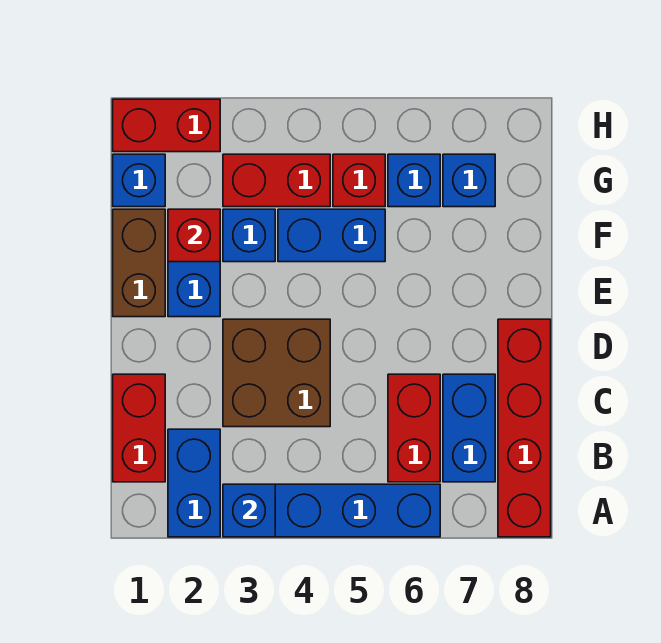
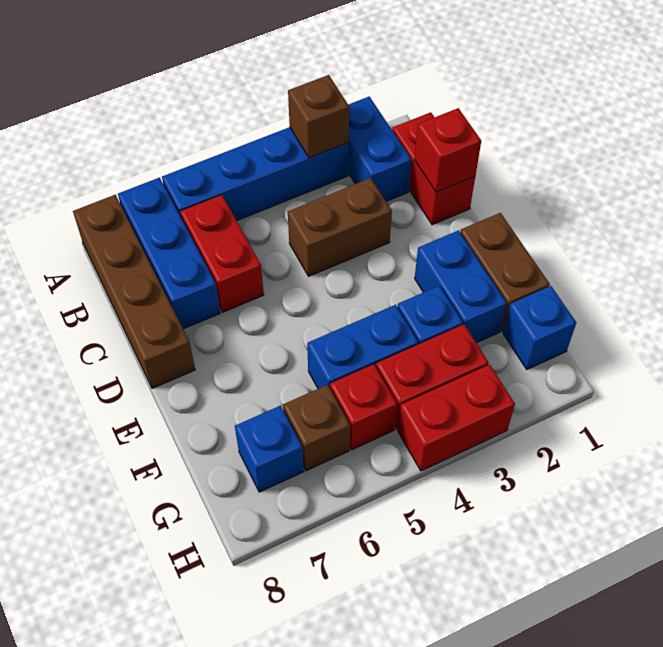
blue brick A3 level 2 -> brown brick A3 level 2
red brick A8:D8 level 1 -> brown brick A8:D8 level 1
blue brick B7:C7 level 1 -> blue brick A7:C7 level 1
brown brick C3:D4 level 1 -> brown brick C3:C4 level 1
red brick F2 level 2 -> red brick C1 level 2
blue brick G6 level 1 -> brown brick G6 level 1
red brick H1:H2 level 1 -> red brick H3:H4 level 1

